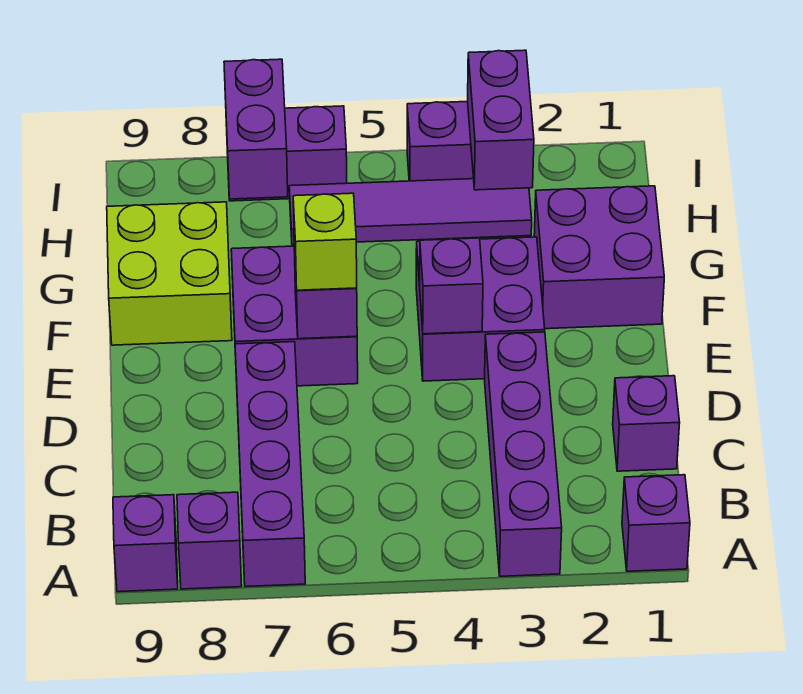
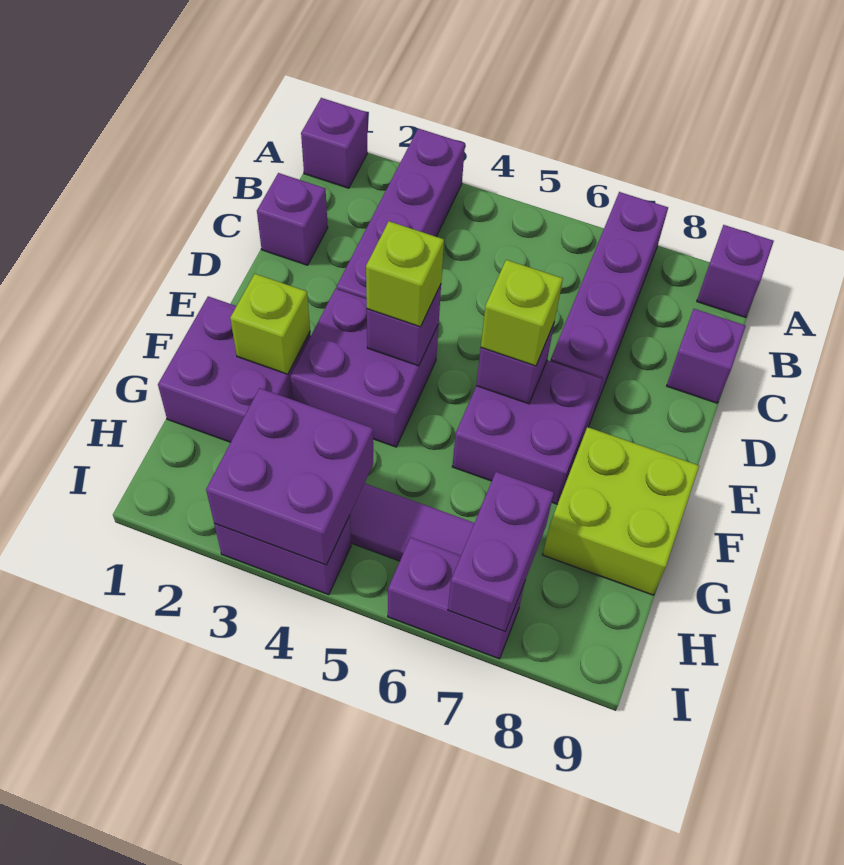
purple brick A8 level 1 -> purple brick C9 level 1
none -> lime brick E4 level 3
none -> lime brick F2 level 2
purple brick H3:I3 level 2 -> purple brick H3:I4 level 2

